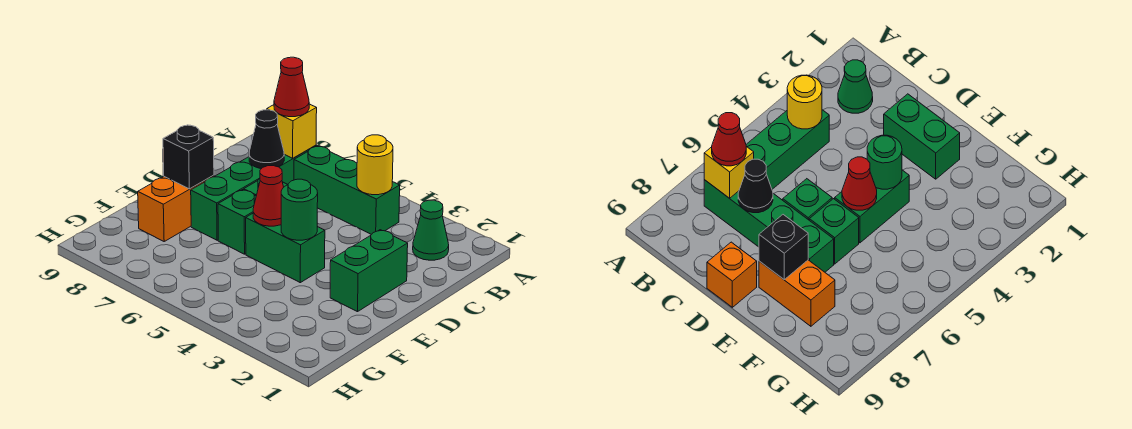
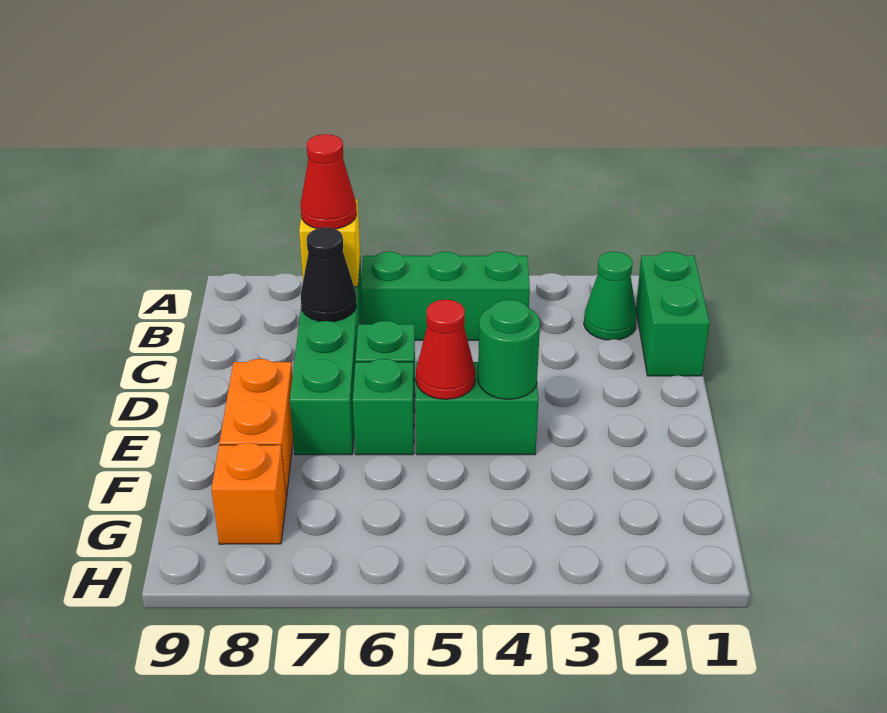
yellow round brick B4 level 2 -> none
green brick D2:E2 level 1 -> green brick B1:C1 level 1
orange brick D9 level 1 -> orange brick G8 level 1
black brick E8 level 2 -> none

